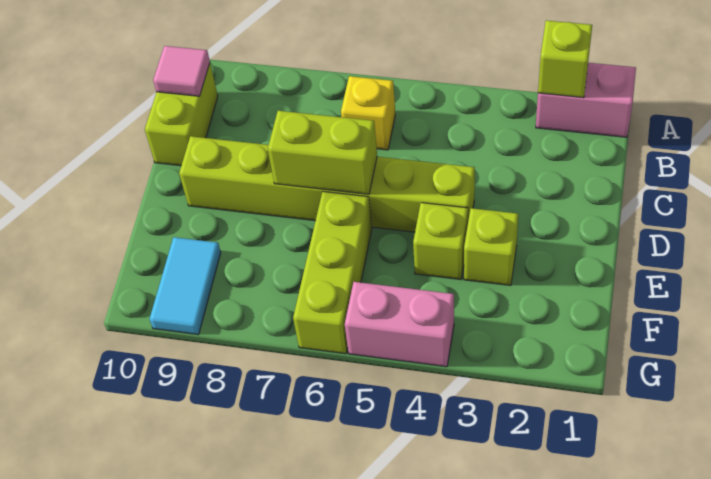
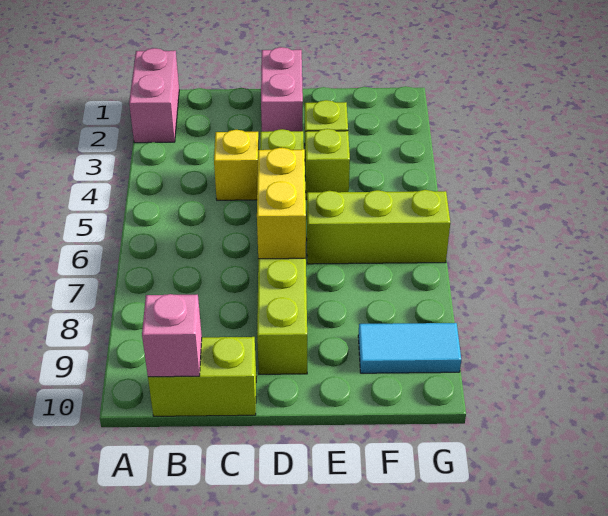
lime brick A2 level 2 -> none
yellow brick B6 level 1 -> yellow brick C4 level 1
pink tile B10 level 2 -> pink brick B10 level 2
lime brick D6:D7 level 2 -> yellow brick D6:D7 level 2
pink brick G4:G5 level 1 -> pink brick D1:D2 level 1

